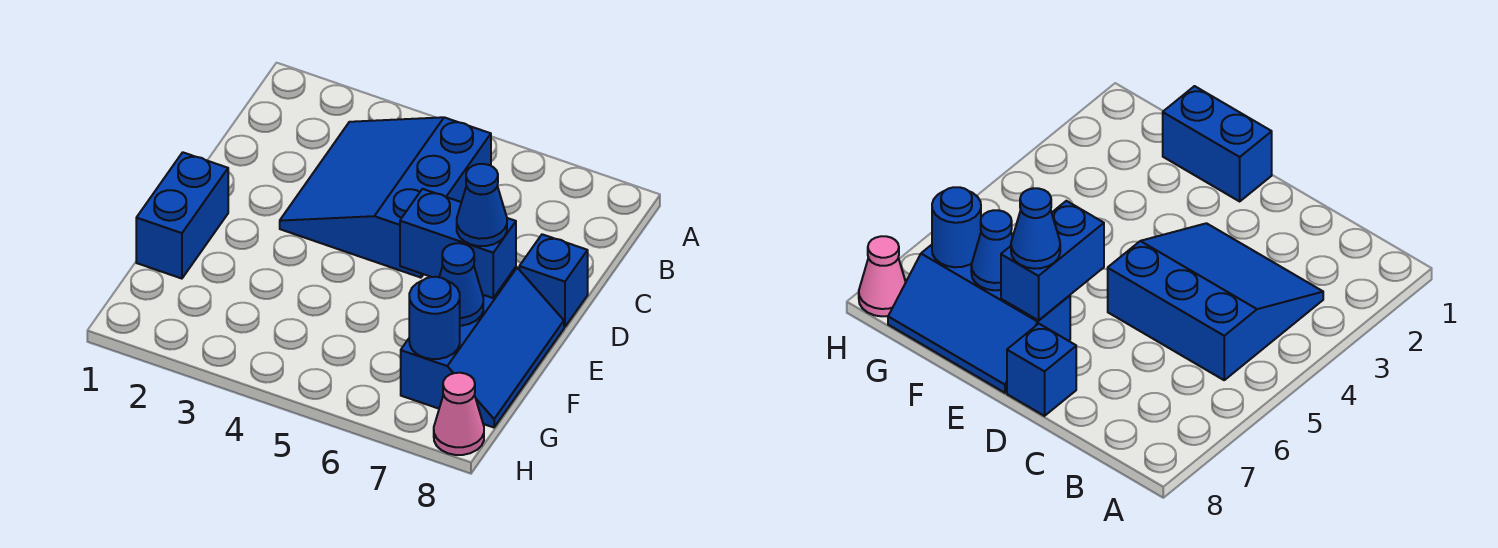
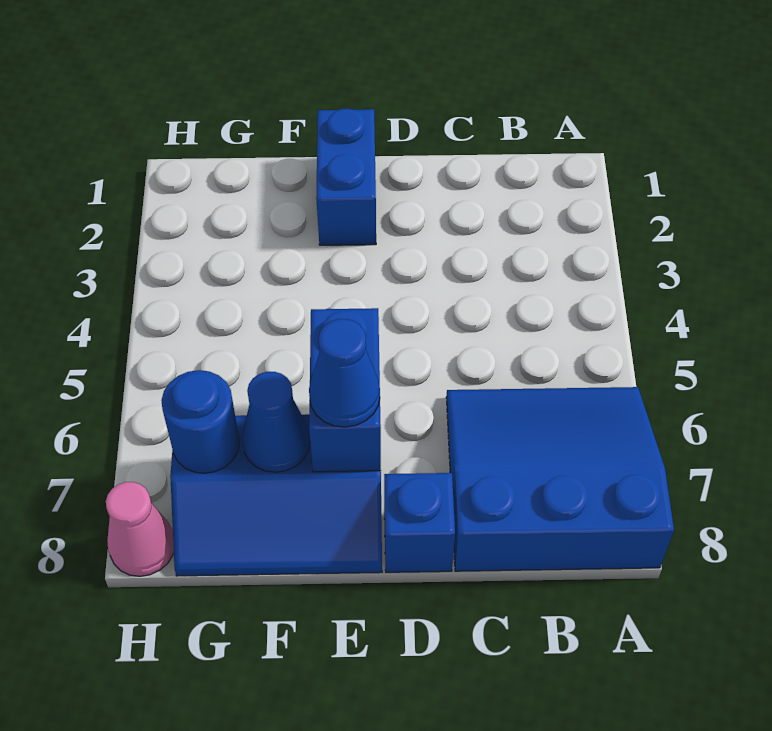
blue slope B3:D5 level 1 top 5 -> blue slope A6:C8 level 1 top 8
blue brick E1:F1 level 1 -> blue brick E1:E2 level 1

